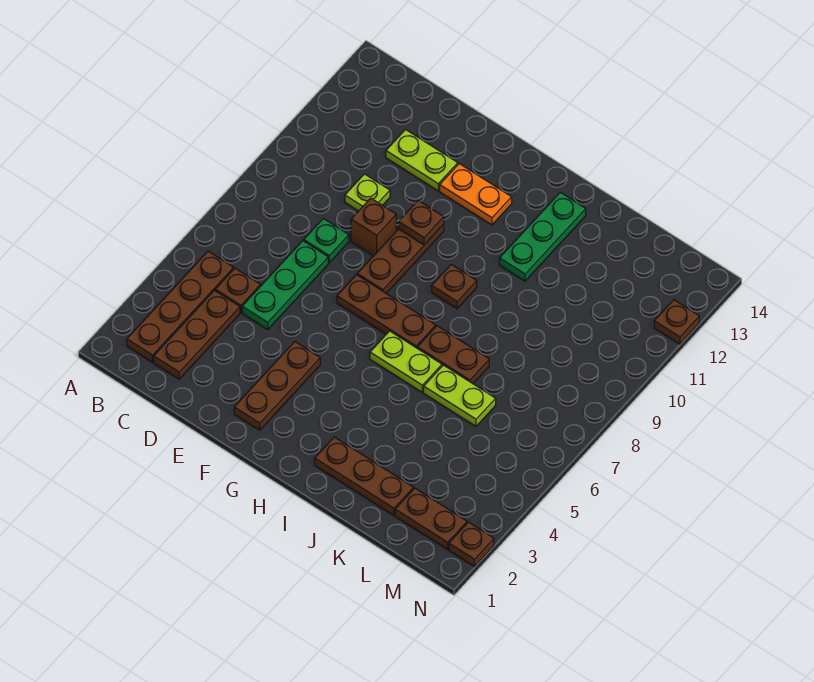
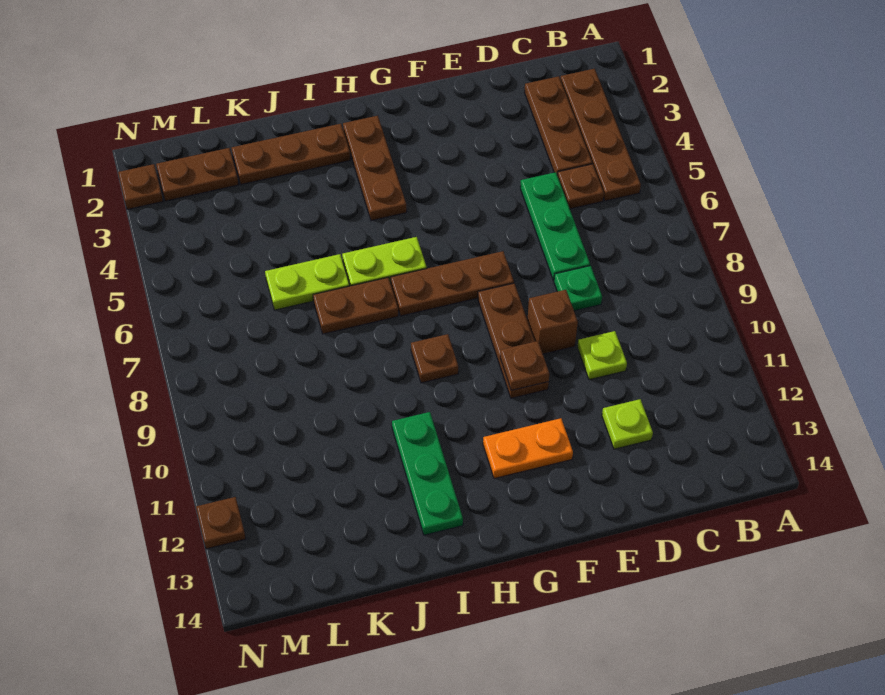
lime plate D12:E12 level 1 -> lime plate D12 level 1
brown plate F2:F4 level 1 -> brown plate H2:H4 level 1

